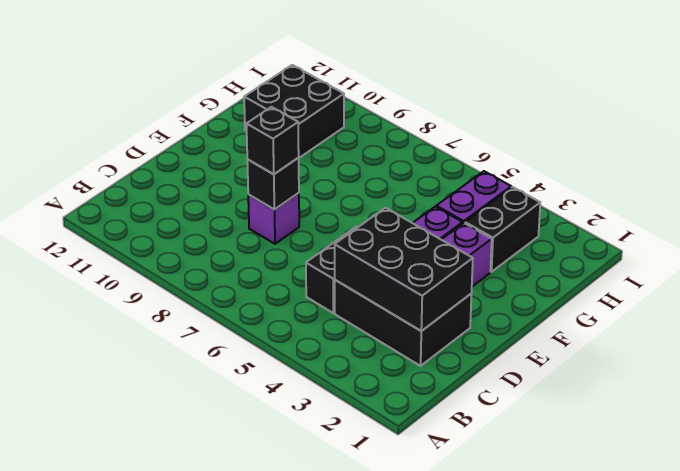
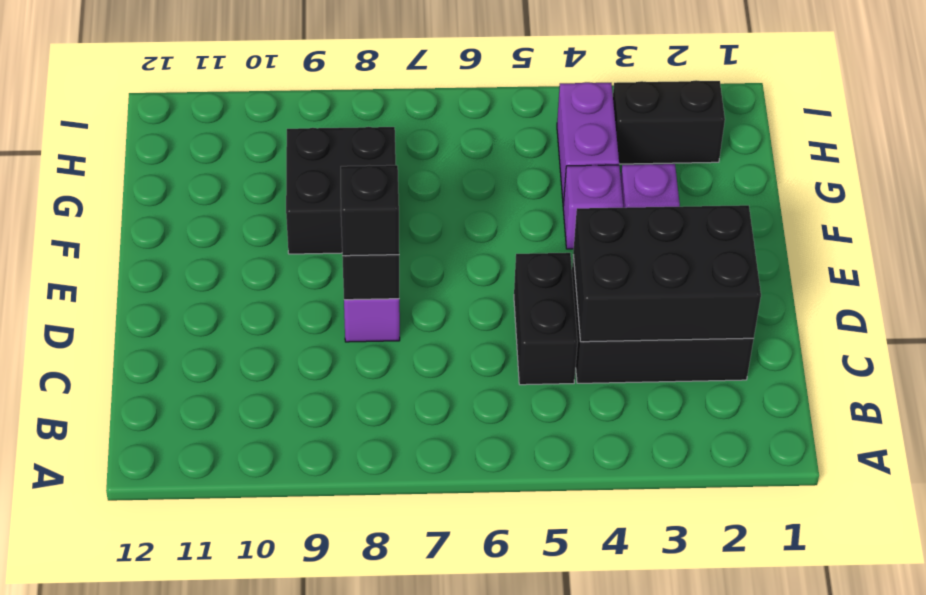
black brick G3:H3 level 1 -> black brick H2:H3 level 1
black brick G10:H11 level 1 -> black brick F8:G9 level 1

